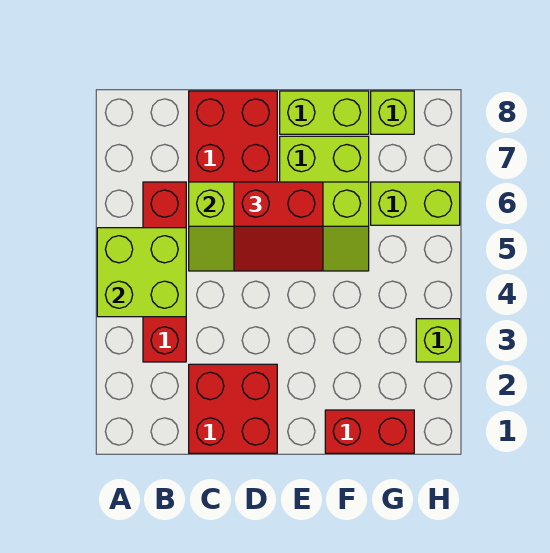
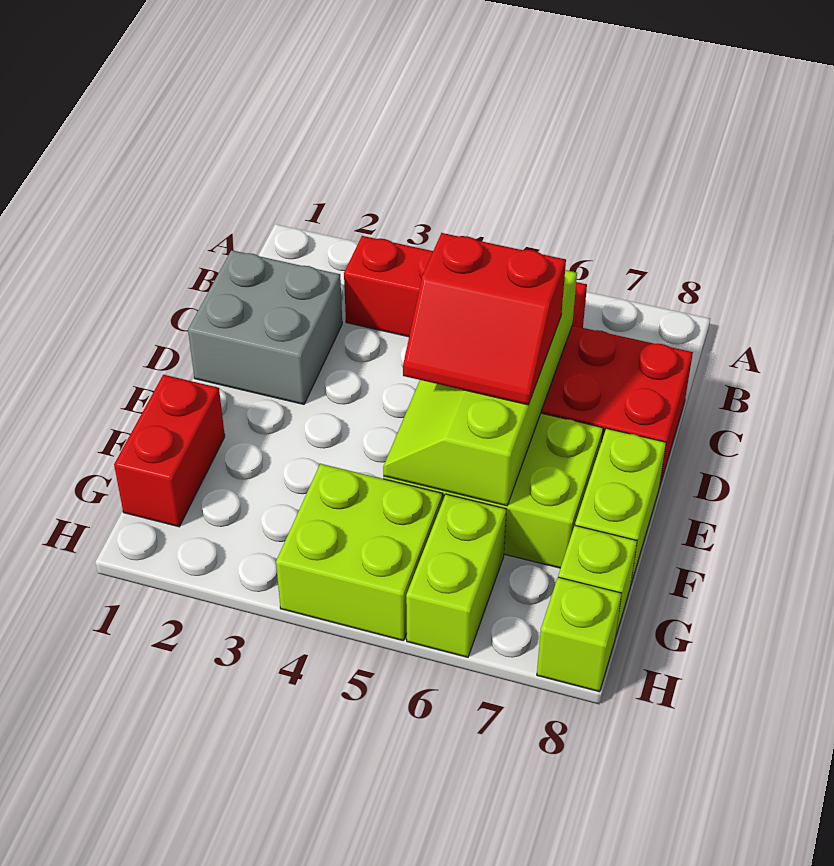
lime brick A4:B5 level 2 -> lime brick G4:H5 level 1
red brick C1:D2 level 1 -> grey brick C1:D2 level 1
red slope D5:E6 level 3 top 6 -> red slope D5:E6 level 3 top D
lime brick H3 level 1 -> lime brick H8 level 1

